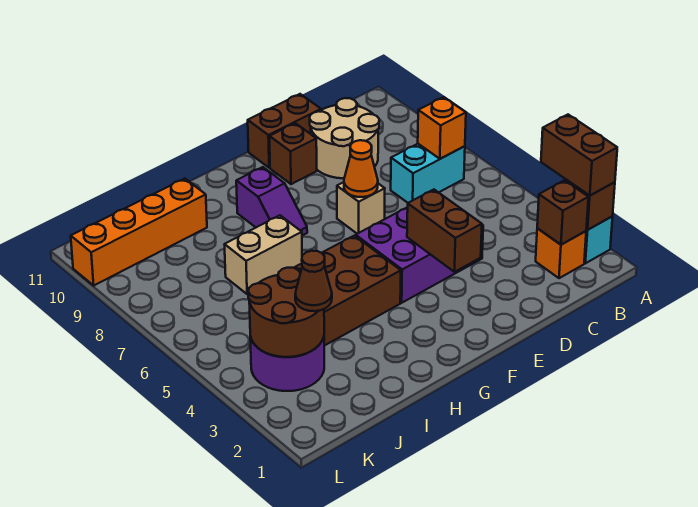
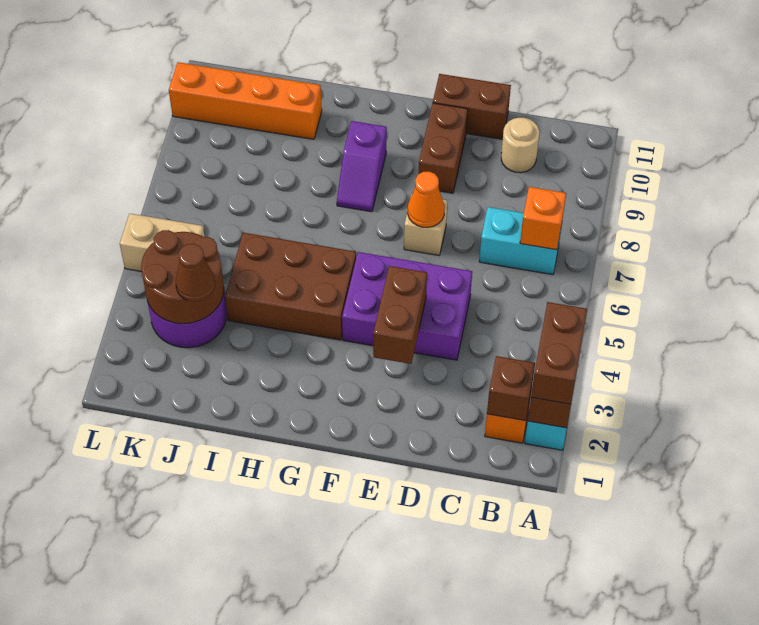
tan round brick C9:D10 level 1 -> tan round brick C10 level 1
brown brick E10 level 1 -> brown brick E9:E10 level 1
tan brick H7:I7 level 1 -> tan brick K5:L5 level 1

